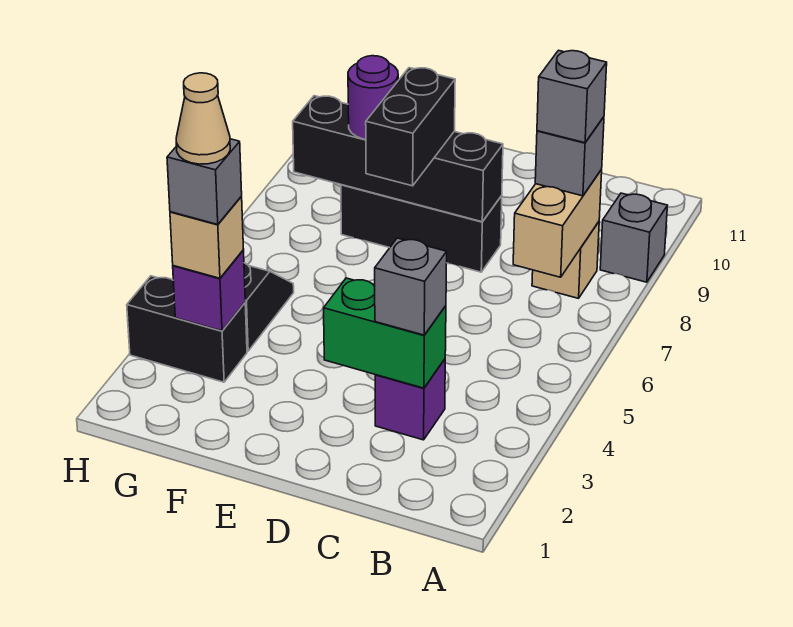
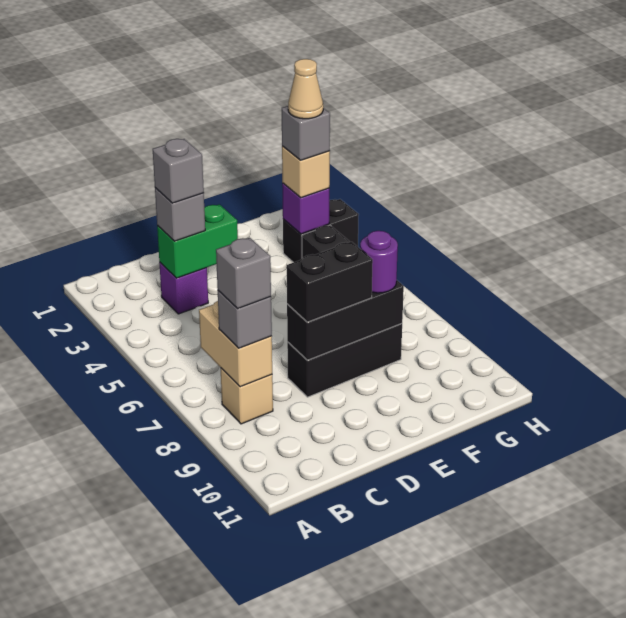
grey brick A9 level 1 -> grey brick C3 level 4
black brick D8:G8 level 2 -> black brick D8:F8 level 2
black brick E7:E8 level 3 -> black brick D8:E8 level 3

